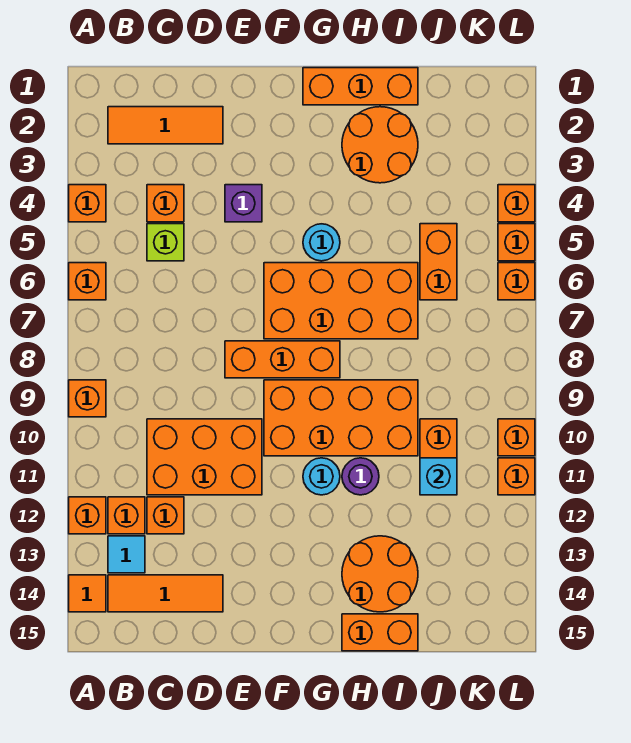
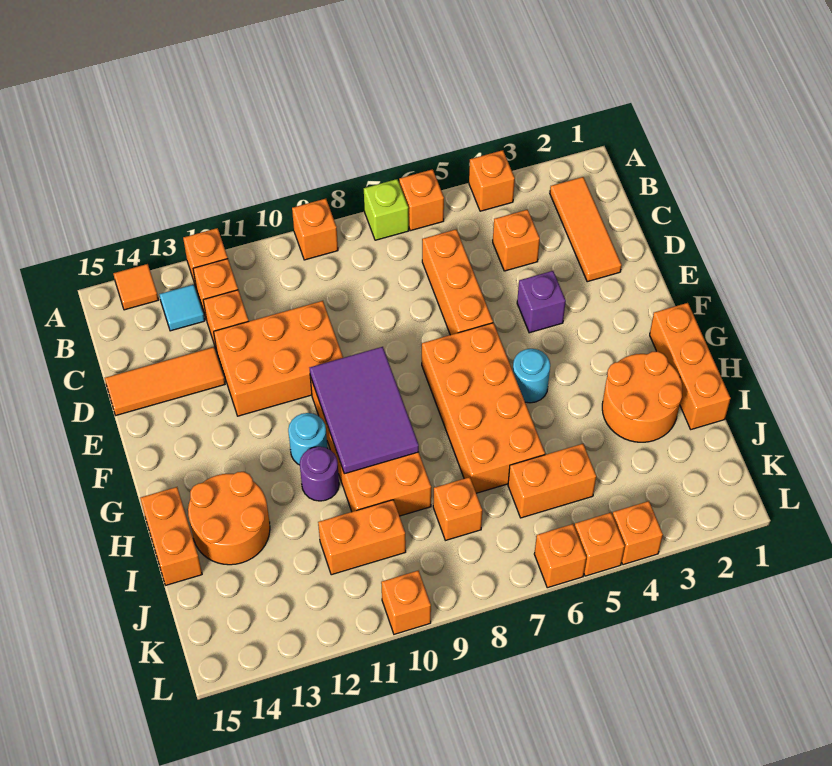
orange tile B14:D14 level 1 -> orange tile D13:D15 level 1
lime brick C5 level 1 -> lime brick A7 level 1
orange brick C10:E11 level 1 -> orange brick D10:E12 level 1
orange brick E8:G8 level 1 -> orange brick C6:E6 level 1
none -> purple tile F9:H10 level 2
cyan brick J11 level 2 -> none
orange brick L11 level 1 -> orange brick J8 level 1

